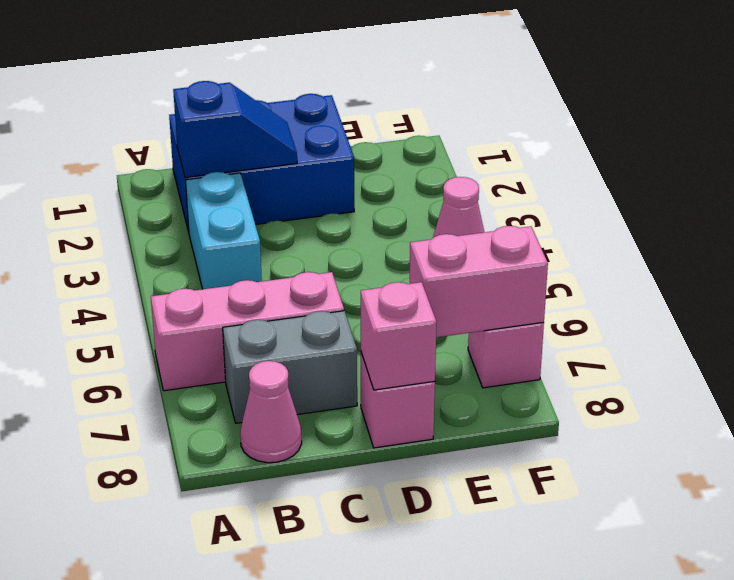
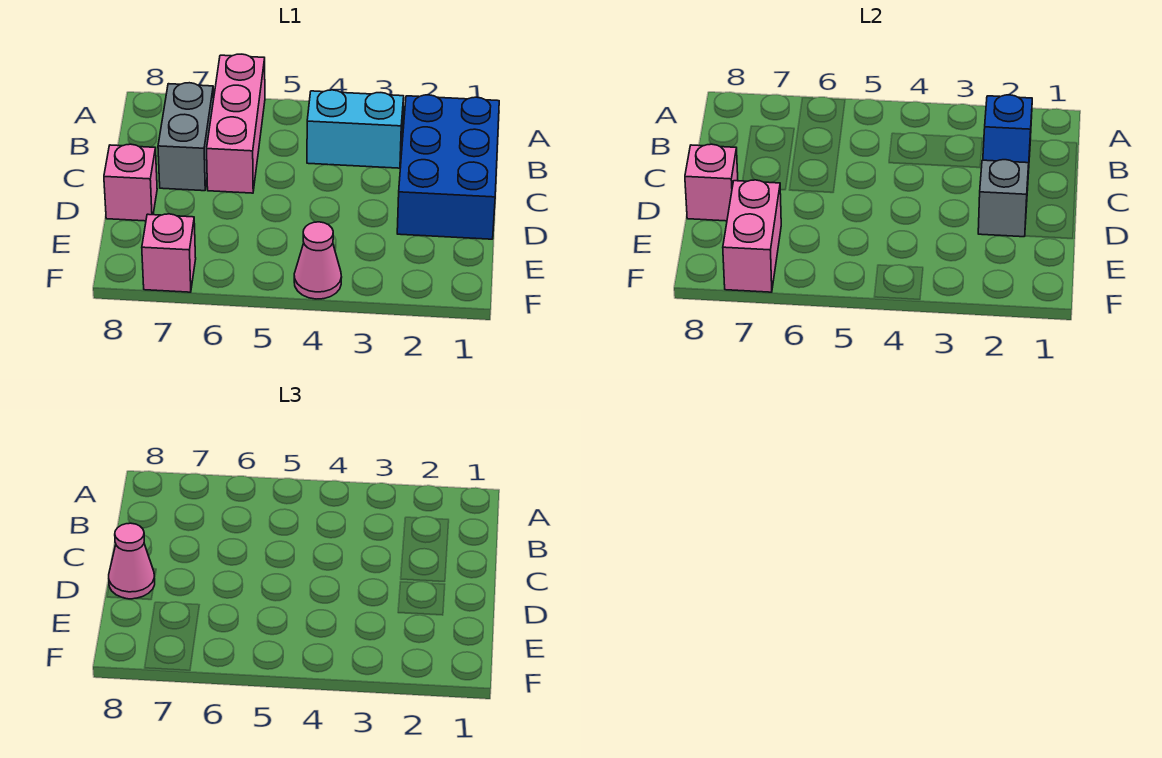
pink cone B8 level 1 -> pink cone D8 level 3
none -> grey brick D2 level 2

